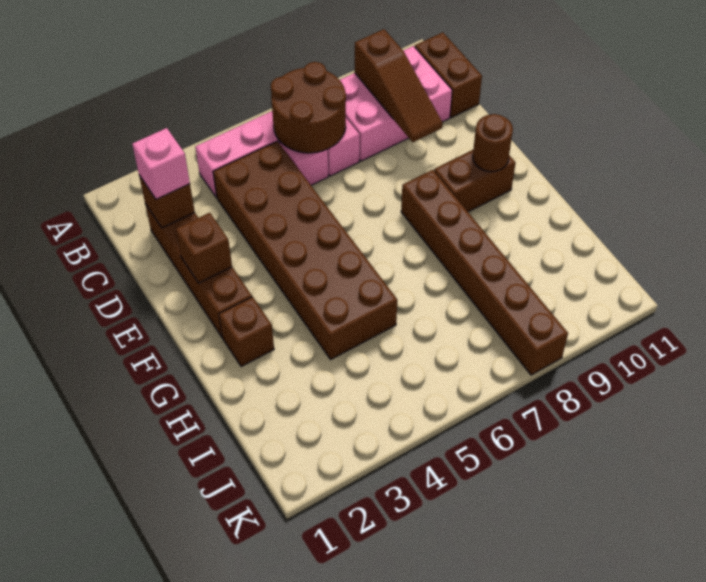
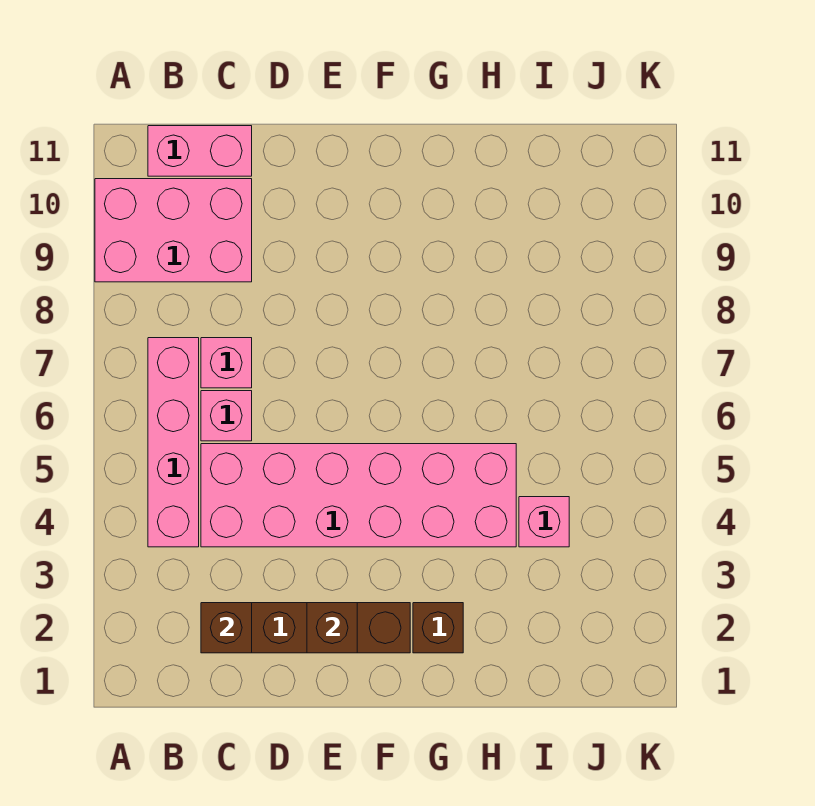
brown round brick B6:C7 level 2 -> none
pink brick B8:C10 level 1 -> pink brick A9:C10 level 1
brown slope B9:D9 level 2 top B -> none
brown brick B11:C11 level 1 -> pink brick B11:C11 level 1
pink brick C2 level 3 -> pink brick I4 level 1
brown brick C4:H5 level 1 -> pink brick C4:H5 level 1
brown brick F8:K8 level 1 -> none
brown brick F9:F10 level 1 -> none
brown round brick F10 level 2 -> none

